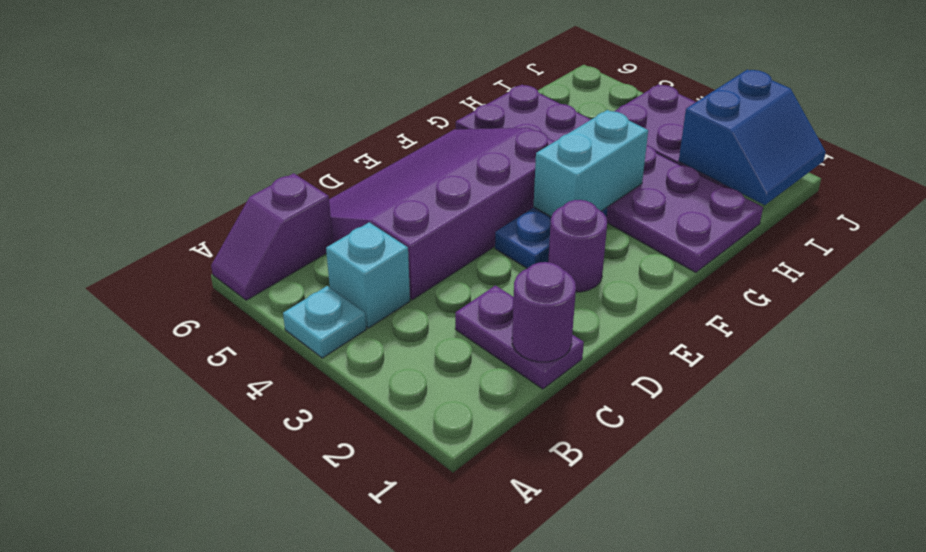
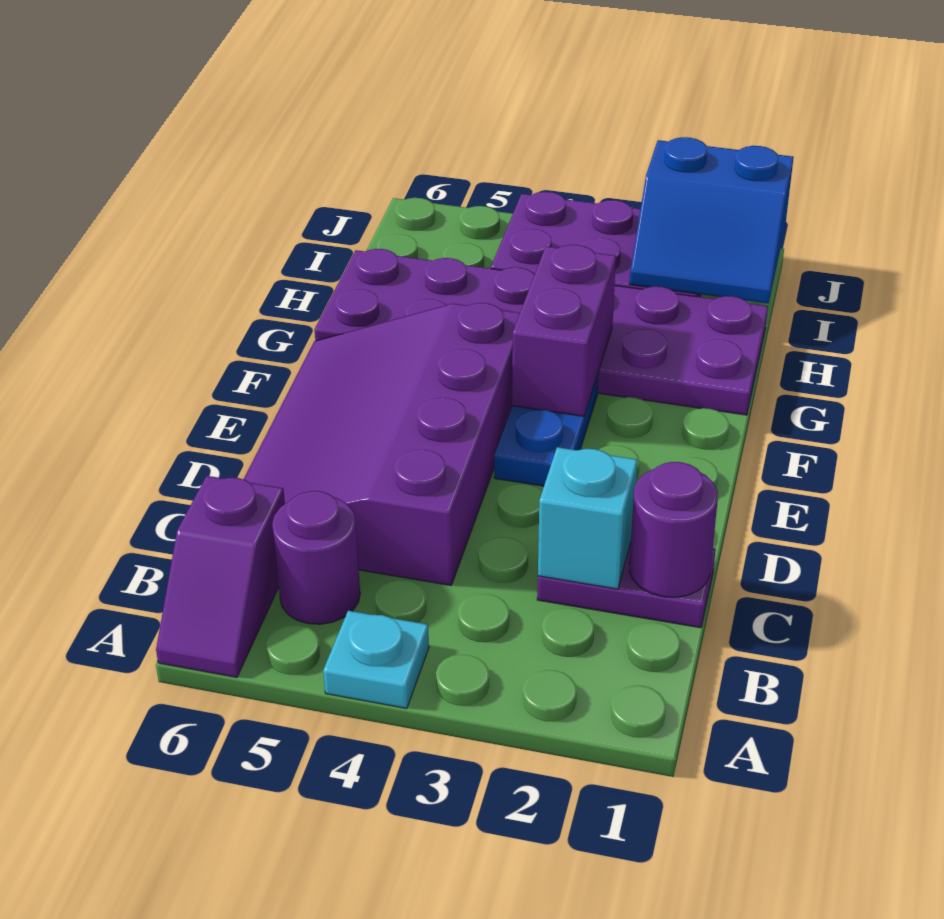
cyan brick B4 level 1 -> cyan brick C2 level 2
purple round brick E2 level 1 -> purple round brick B5 level 1
cyan brick F3:G3 level 2 -> purple brick F3:G3 level 2
blue slope I1:J2 level 2 top 2 -> blue slope I1:J2 level 2 top J

